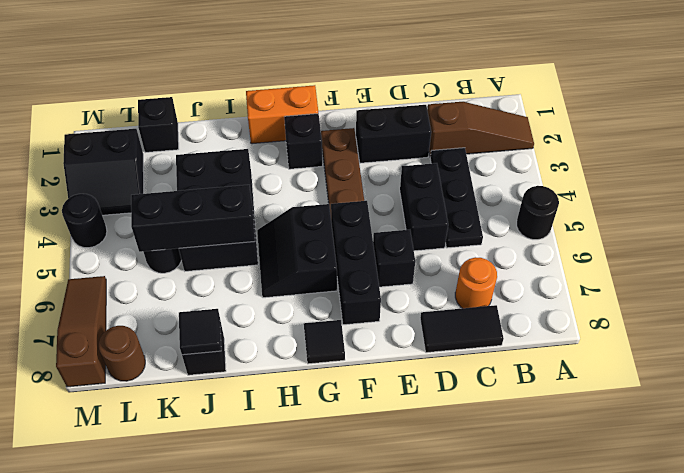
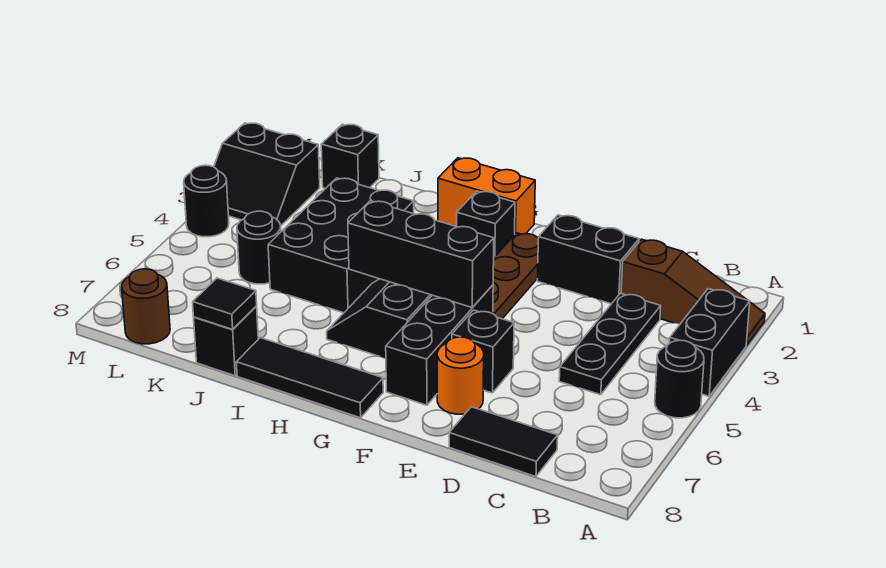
orange round brick C7 level 1 -> orange round brick E7 level 1
black brick D4:D5 level 1 -> black brick A3:A4 level 1
black tile G8 level 1 -> black tile G8:I8 level 1
black brick I5:K5 level 2 -> black brick F5:H5 level 2
brown slope M6:M8 level 1 top 8 -> none

